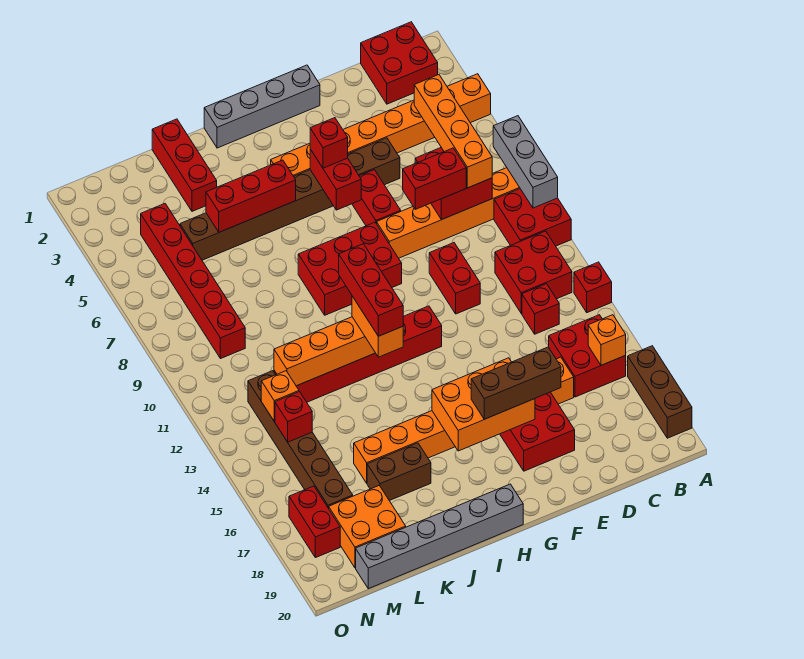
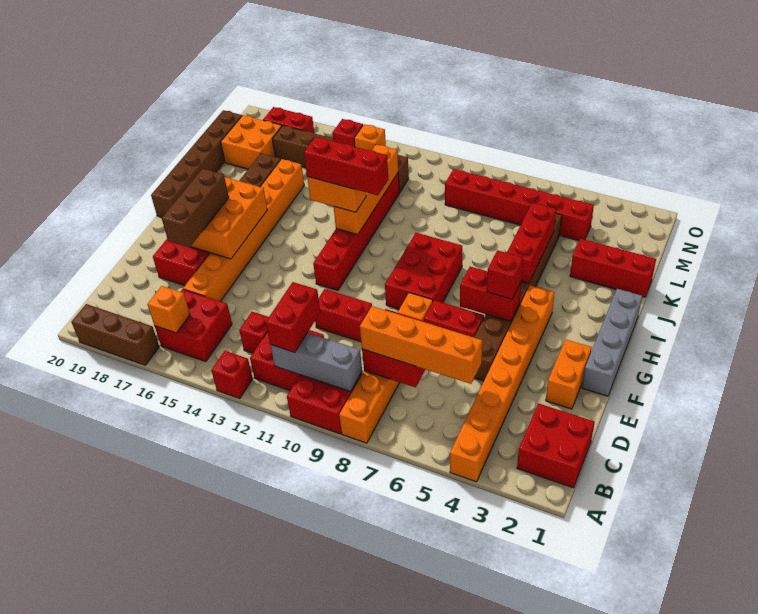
grey brick A7:A9 level 2 -> grey brick B9:B11 level 2
red brick D8:E8 level 3 -> red brick B11:C11 level 3
none -> orange brick E2:F2 level 1
grey brick H20:M20 level 1 -> brown brick H20:M20 level 1

